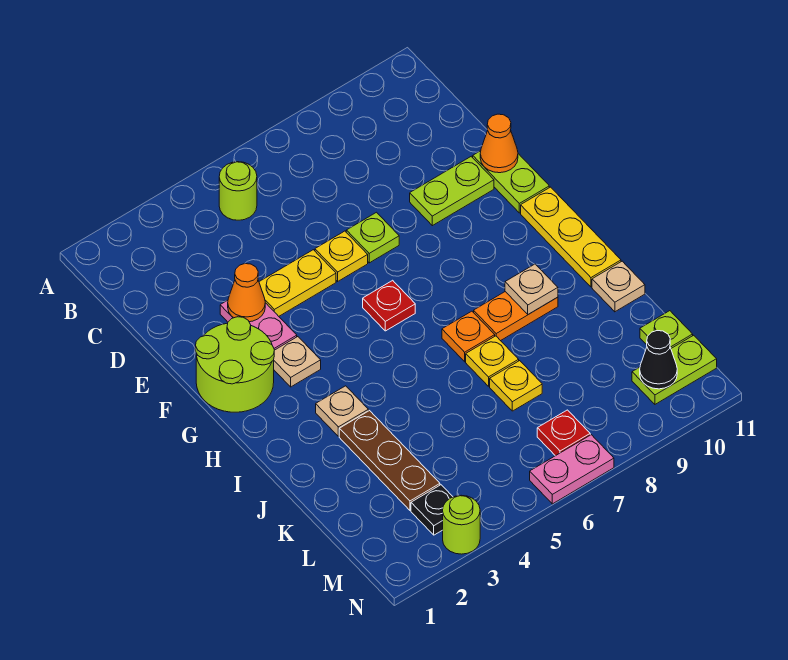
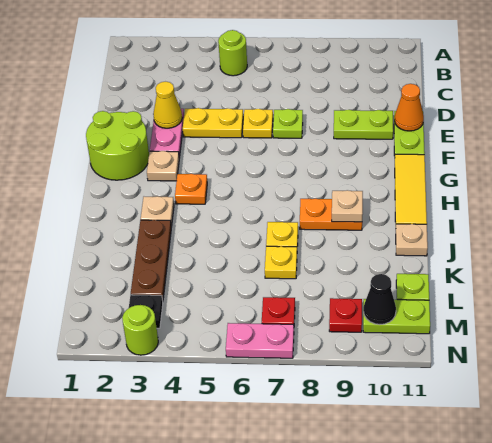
orange cone E3 level 2 -> yellow cone E3 level 2
red plate G6 level 1 -> red plate M9 level 1
yellow plate G11:I11 level 1 -> yellow tile G11:I11 level 1
orange plate I7 level 1 -> orange plate H4 level 1

